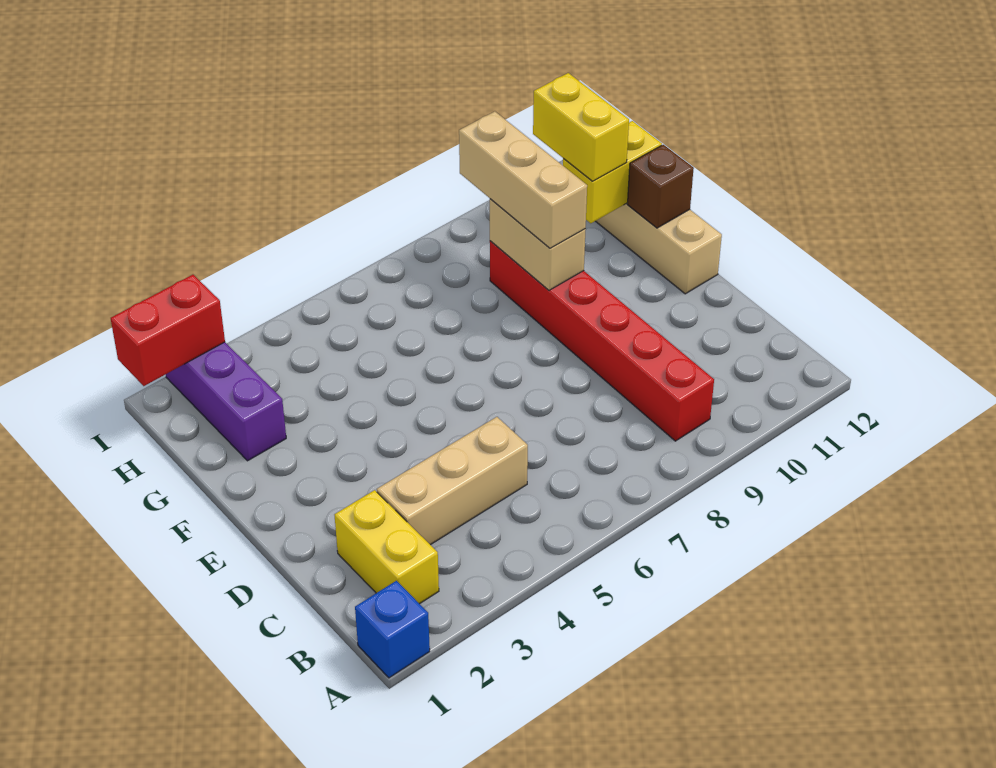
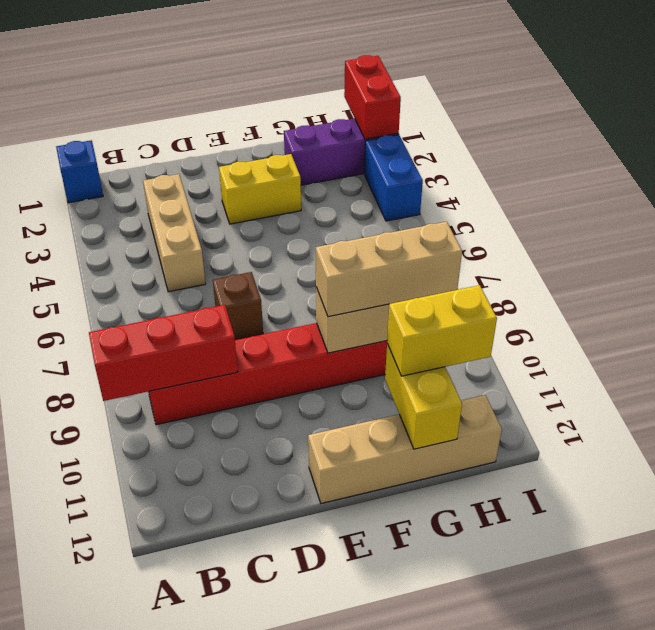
none -> red brick A9:C9 level 2
yellow brick B2:C2 level 1 -> yellow brick E3:F3 level 1
brown brick F12 level 2 -> brown brick D7 level 1
none -> blue brick I3:I4 level 1

